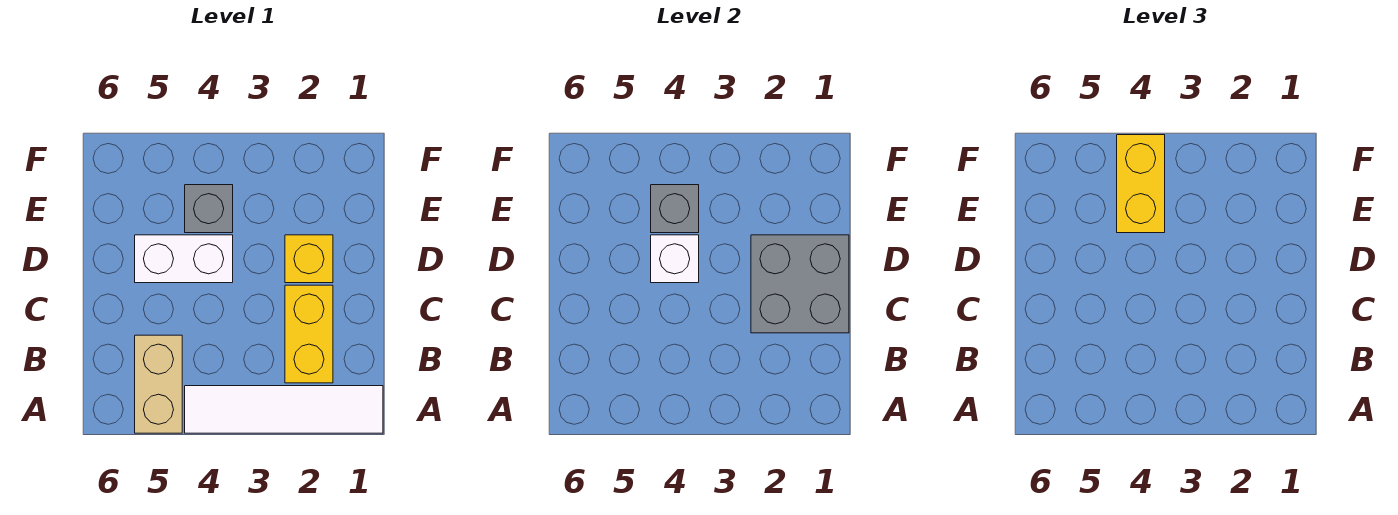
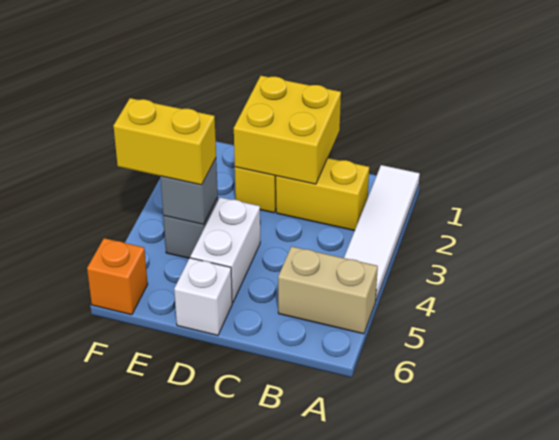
grey brick C1:D2 level 2 -> yellow brick C1:D2 level 2
white brick D4 level 2 -> white brick D6 level 1
none -> orange brick F6 level 1

